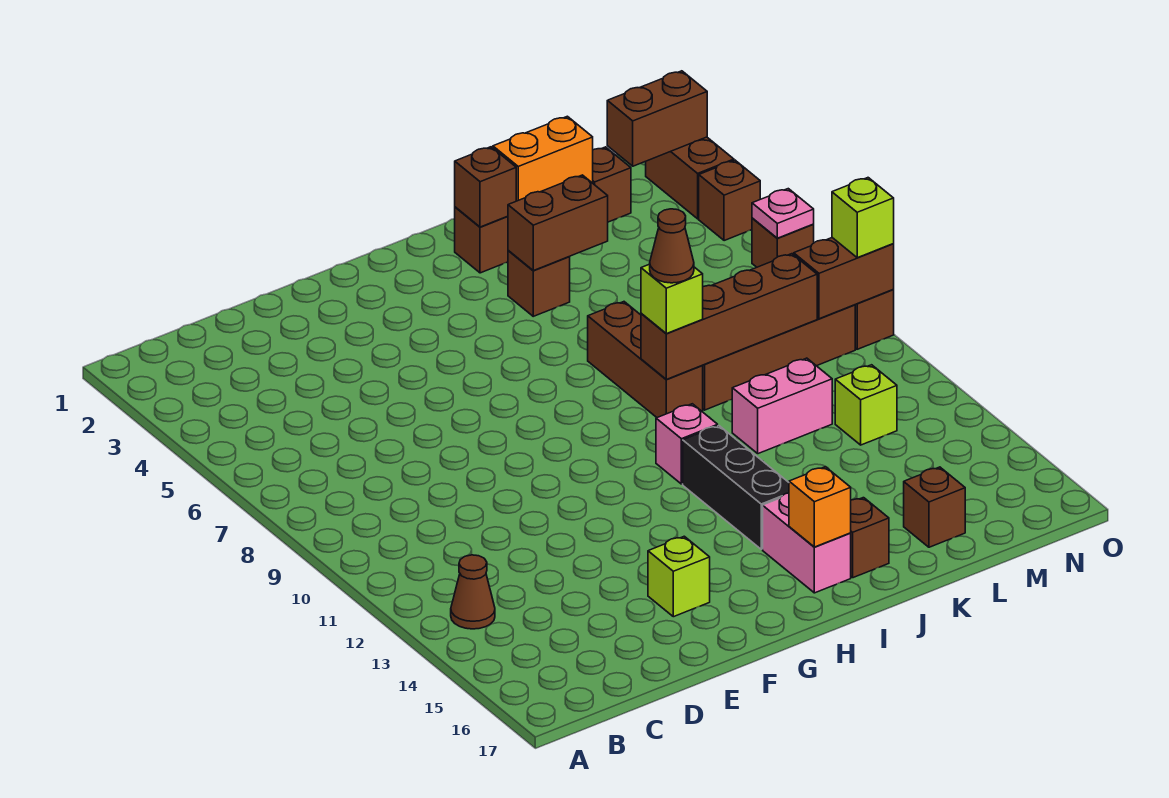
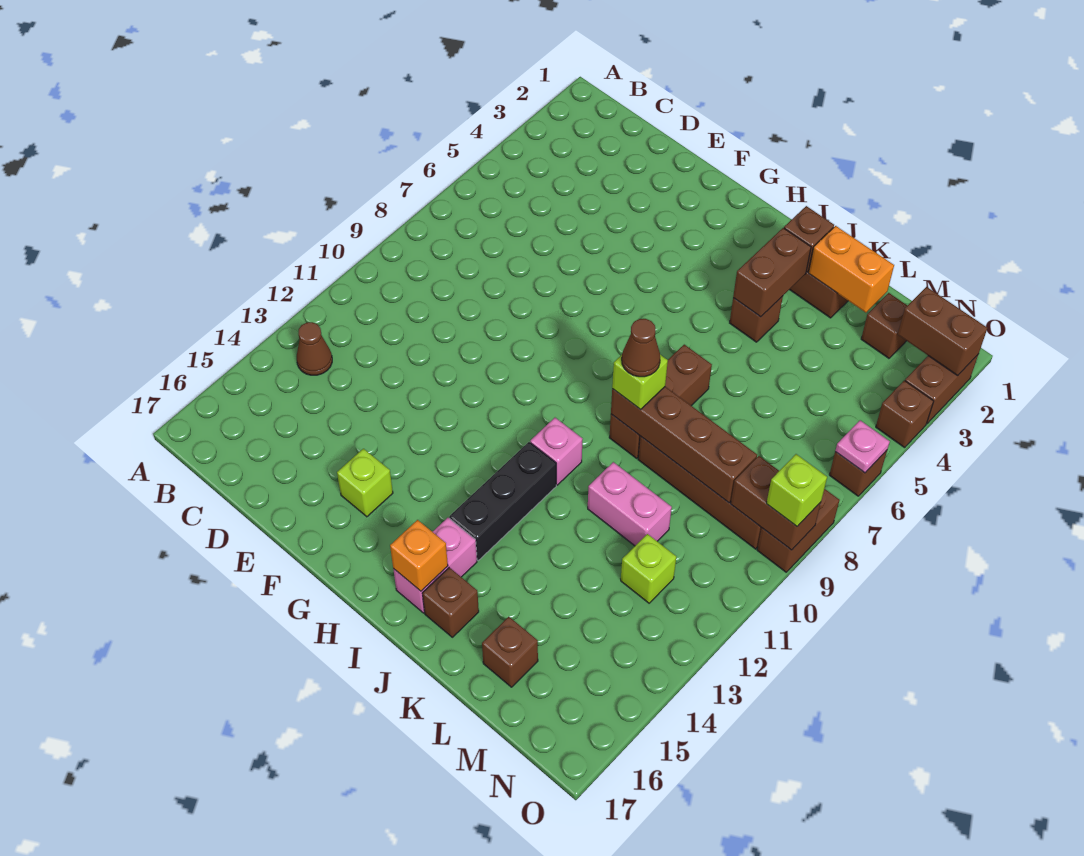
brown brick J4:K4 level 2 -> brown brick J3:J4 level 2

